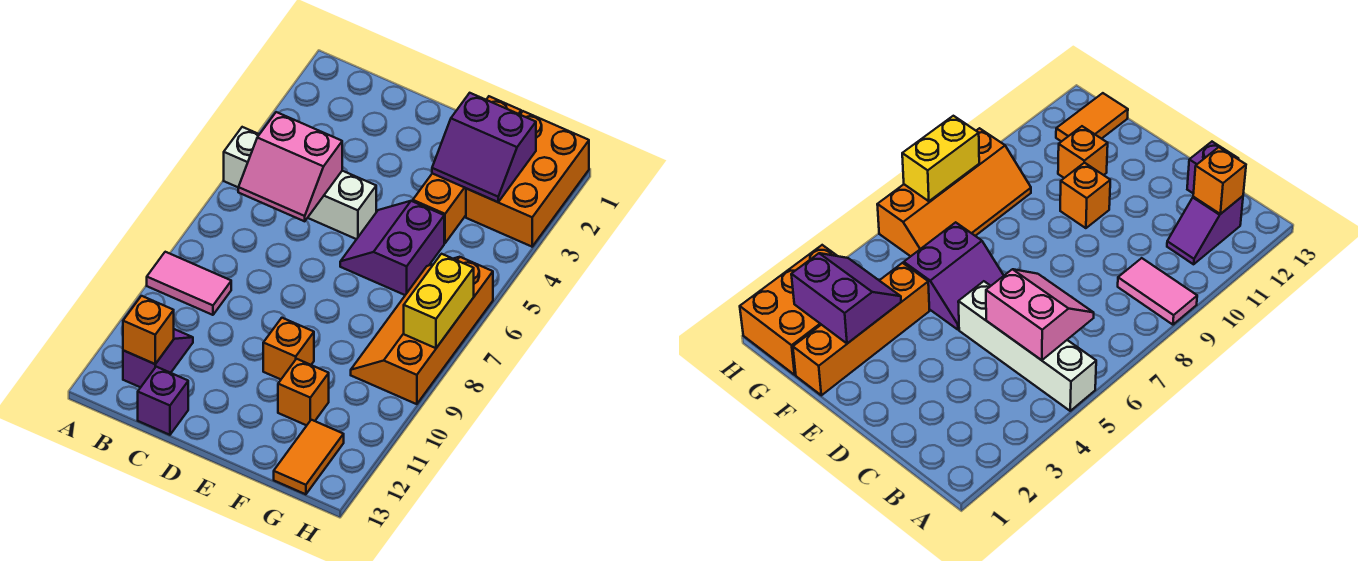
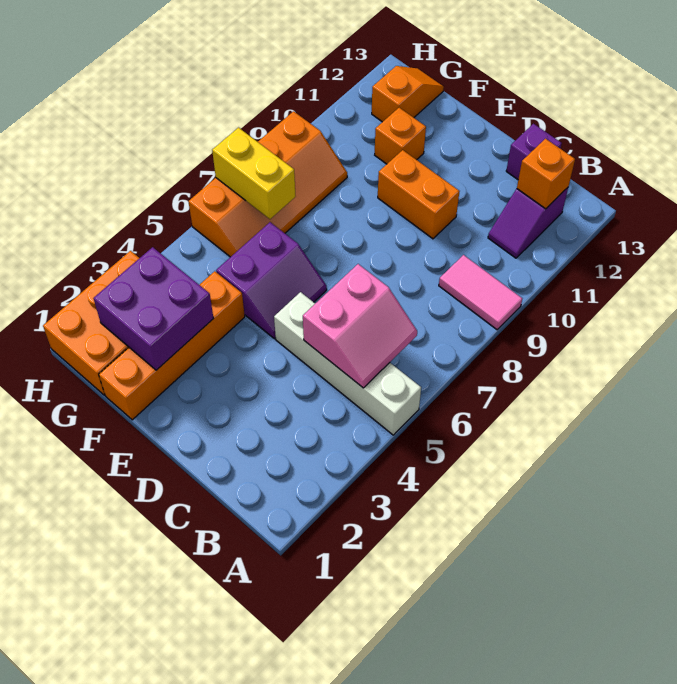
pink slope B5:C6 level 2 top 5 -> pink slope B5:C6 level 2 top C
orange brick E10 level 1 -> orange brick D10:E10 level 1
purple slope F2:G3 level 2 top 2 -> purple brick F2:G3 level 2
orange tile G12:G13 level 1 -> orange slope G12:G13 level 1 top 12
yellow brick H7:H8 level 2 -> yellow brick G7:H7 level 2

